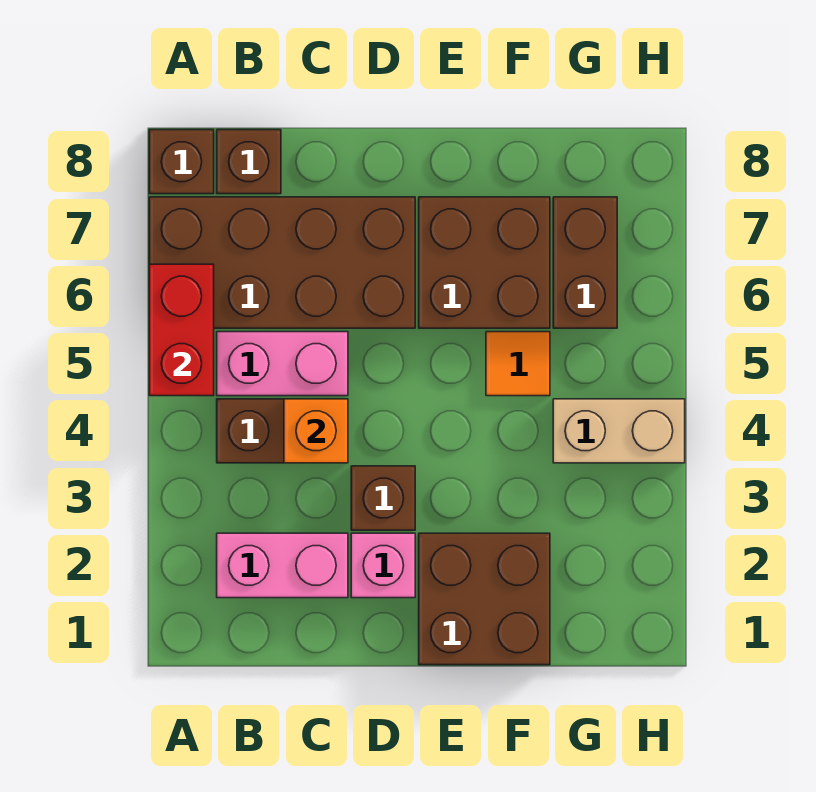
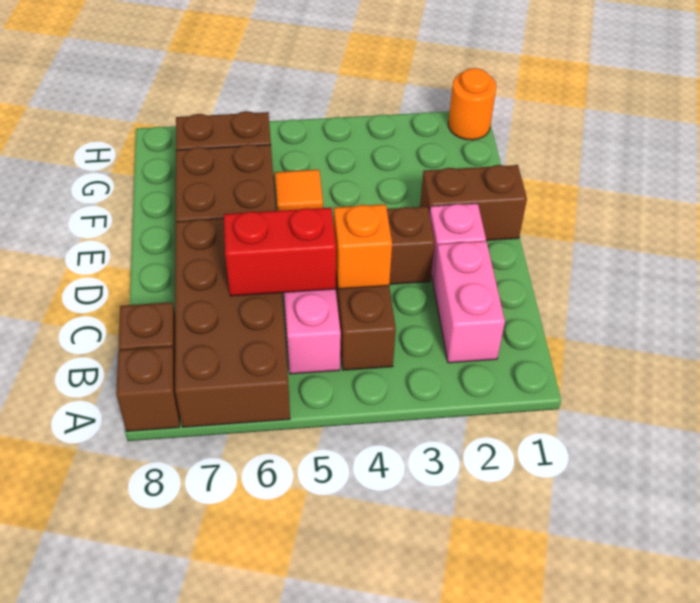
red brick A5:A6 level 2 -> red brick C5:C6 level 2
brown brick E1:F2 level 1 -> brown brick E1:E2 level 1
tan brick G4:H4 level 1 -> none
none -> orange round brick H1 level 1

